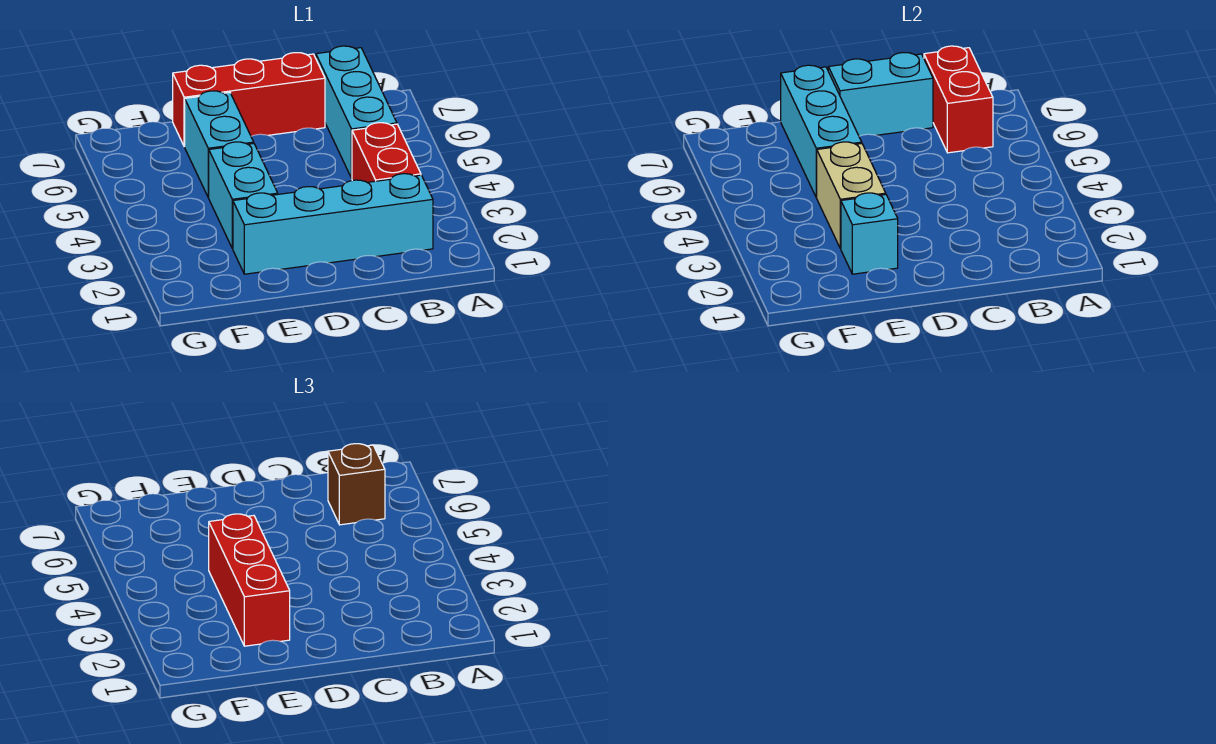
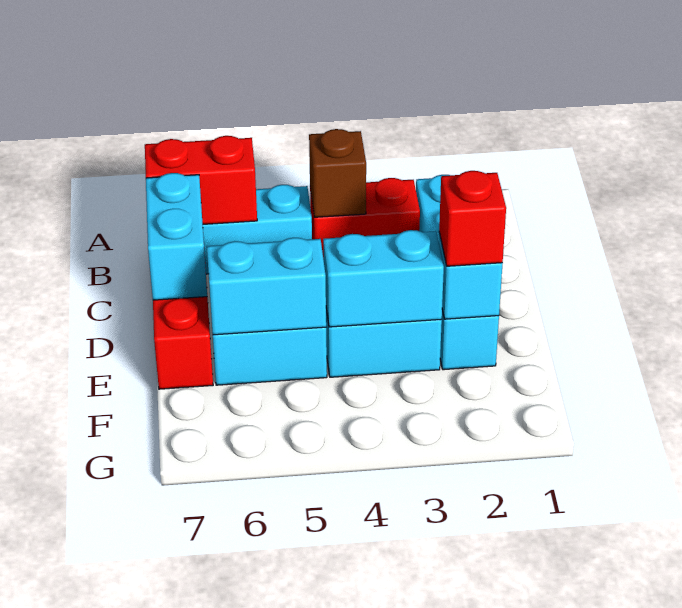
brown brick B6 level 3 -> brown brick B4 level 2
red brick E2:E4 level 3 -> red brick E2 level 3
tan brick E3:E4 level 2 -> cyan brick E3:E4 level 2
cyan brick E5:E7 level 2 -> cyan brick E5:E6 level 2

